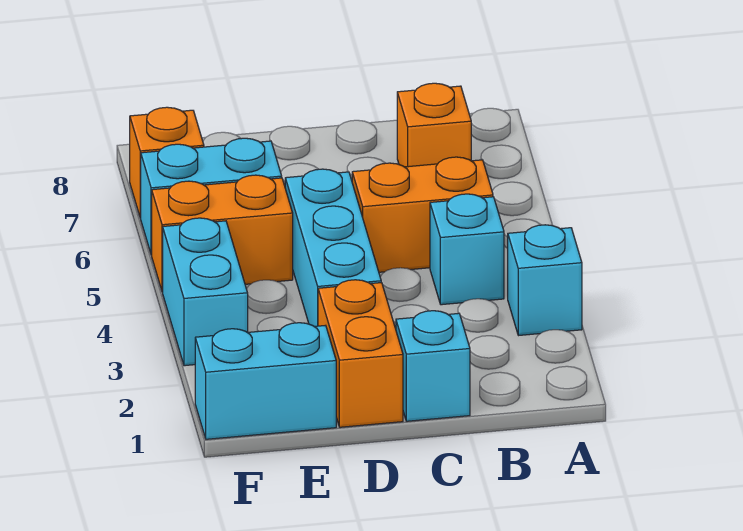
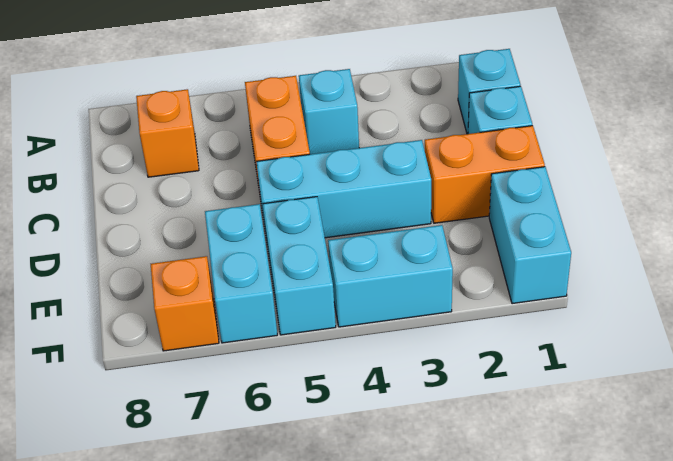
cyan brick A3 level 1 -> cyan brick B1 level 1
orange brick E5:F5 level 1 -> cyan brick E5:F5 level 1

